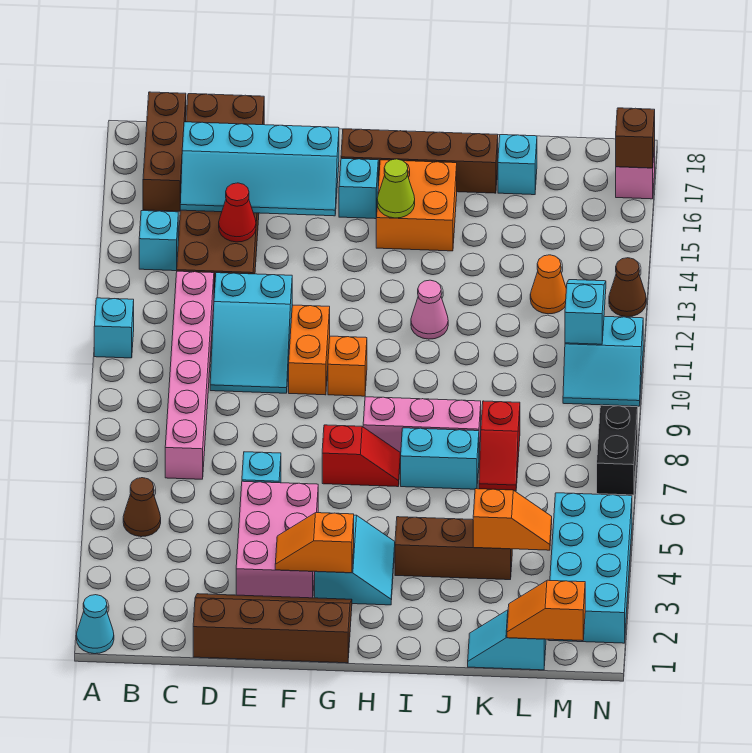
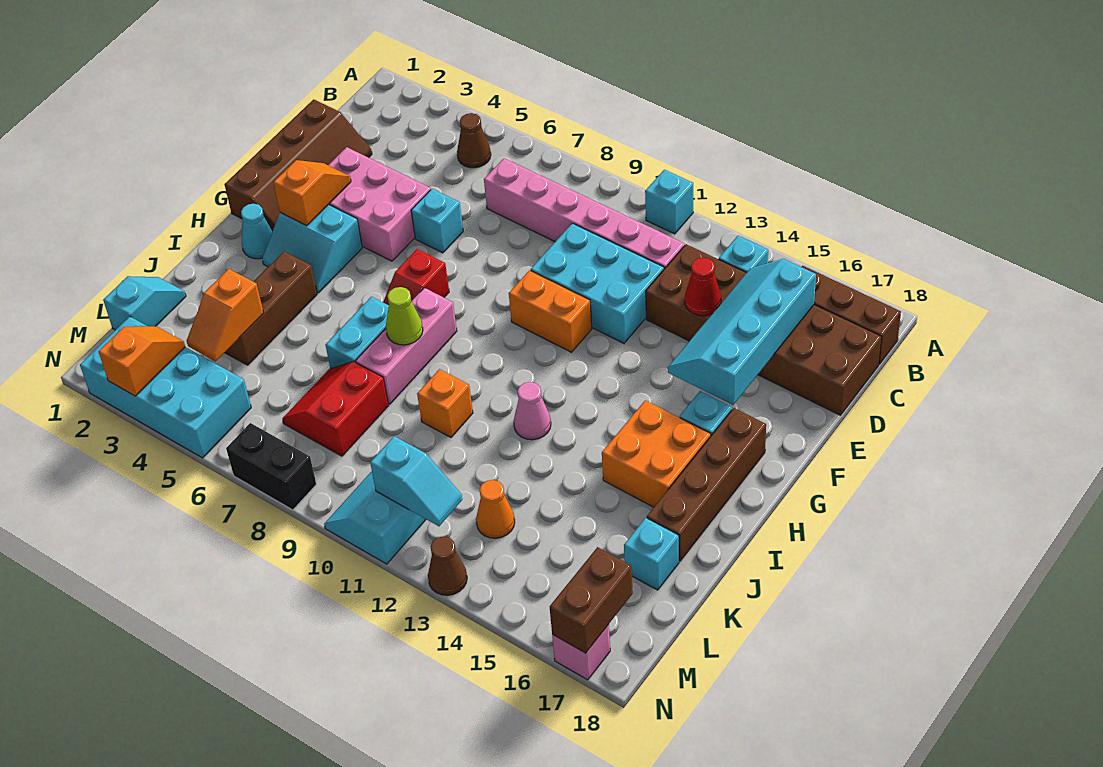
cyan cone A1 level 1 -> cyan cone H2 level 1
cyan slope D10:E12 level 1 top 12 -> cyan brick D10:E12 level 1
orange brick G10 level 1 -> orange brick J10 level 1
lime cone H15 level 2 -> lime cone I8 level 2
red slope K7:K8 level 1 top 8 -> red slope K7:L8 level 1 top 8
orange slope L1:M1 level 2 top M -> orange slope M3:N3 level 2 top N
brown brick N17 level 2 -> brown brick M17:N17 level 2

